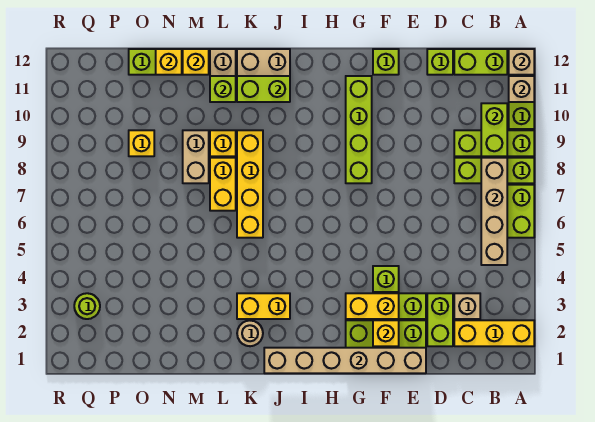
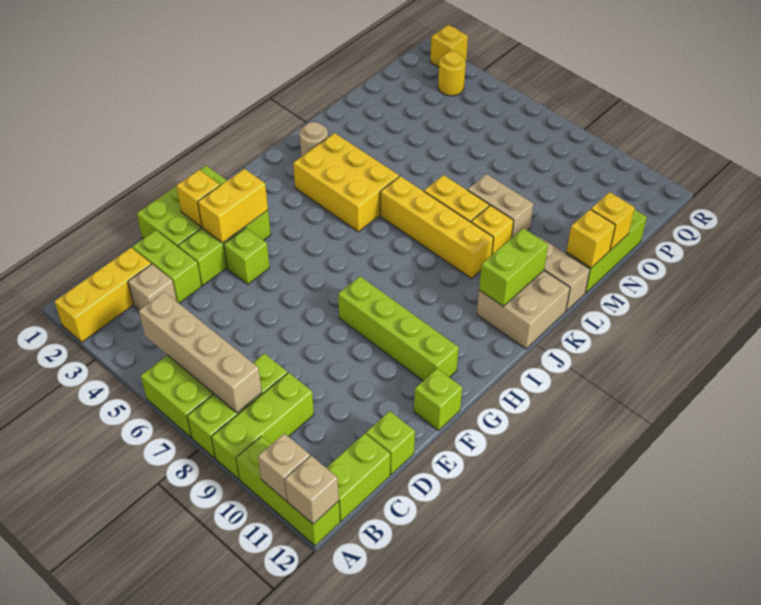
lime brick B9:B10 level 2 -> none
tan brick E1:J1 level 2 -> none
yellow brick J3:K3 level 1 -> yellow brick J3:K5 level 1
lime brick L11 level 2 -> none
yellow brick O9 level 1 -> yellow brick R2 level 1
lime round brick Q3 level 1 -> yellow round brick Q3 level 1

